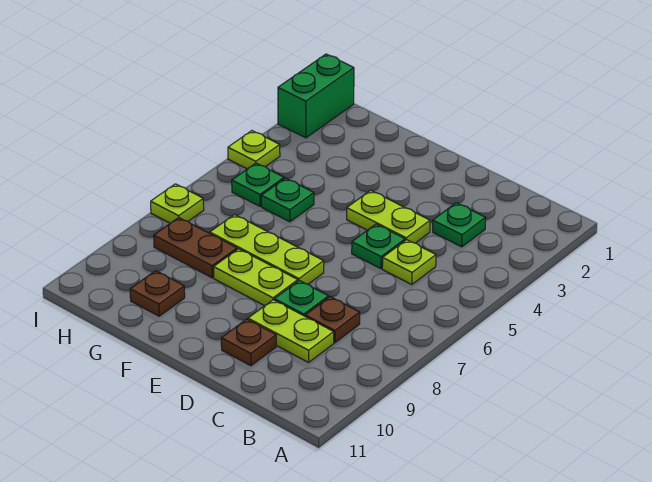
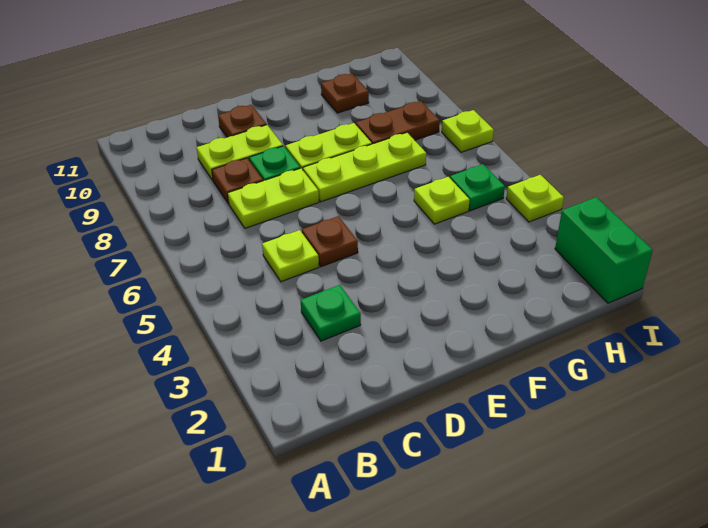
lime plate D4:E4 level 1 -> lime plate C7:D7 level 1
green plate D5 level 1 -> brown plate D5 level 1
green plate G5 level 1 -> lime plate G5 level 1

